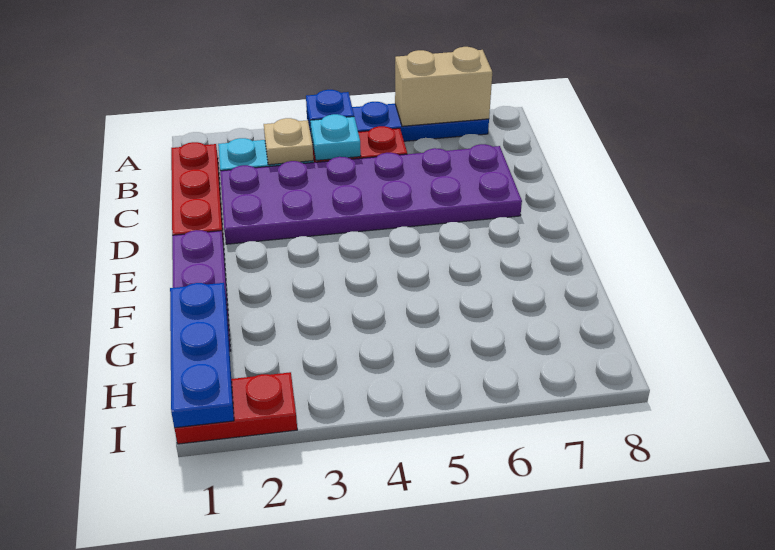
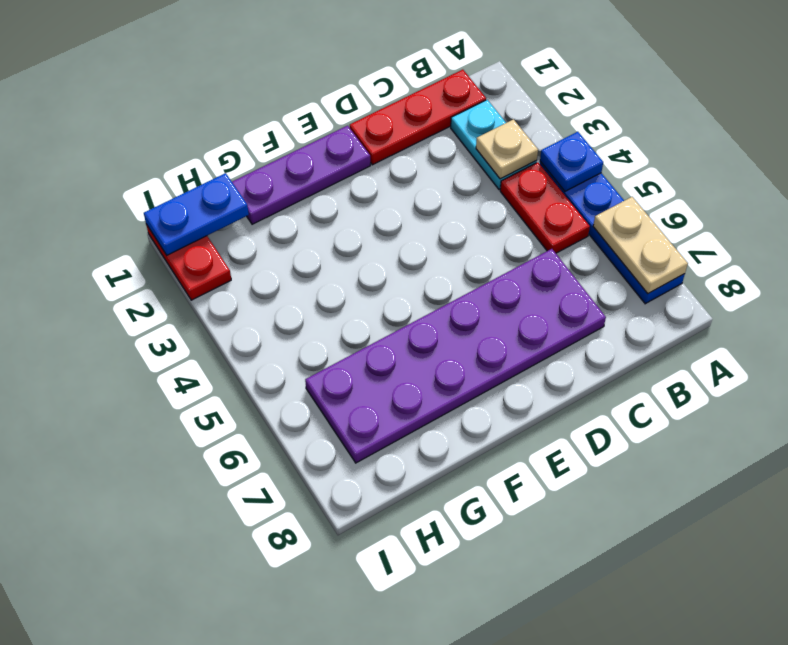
tan brick A6:A7 level 2 -> tan plate A6:A7 level 2
cyan plate B4 level 2 -> none
purple plate C2:D7 level 1 -> purple plate C6:H7 level 1
blue plate G1:I1 level 2 -> blue plate H1:I1 level 2

